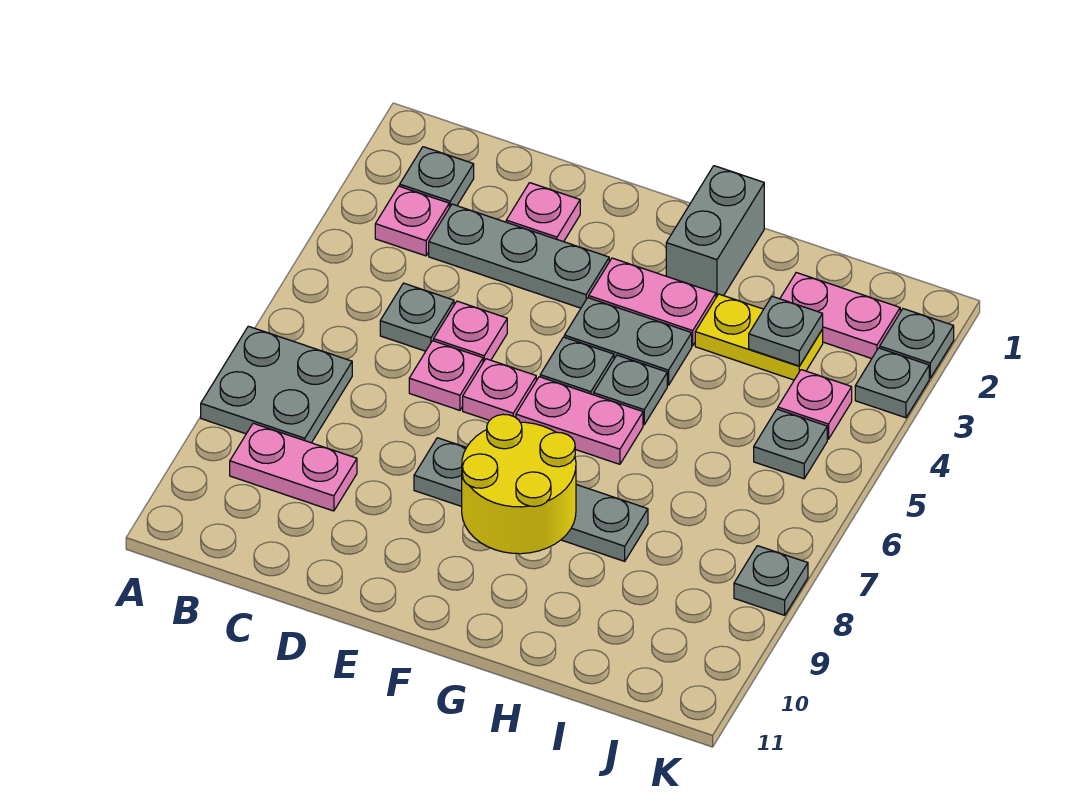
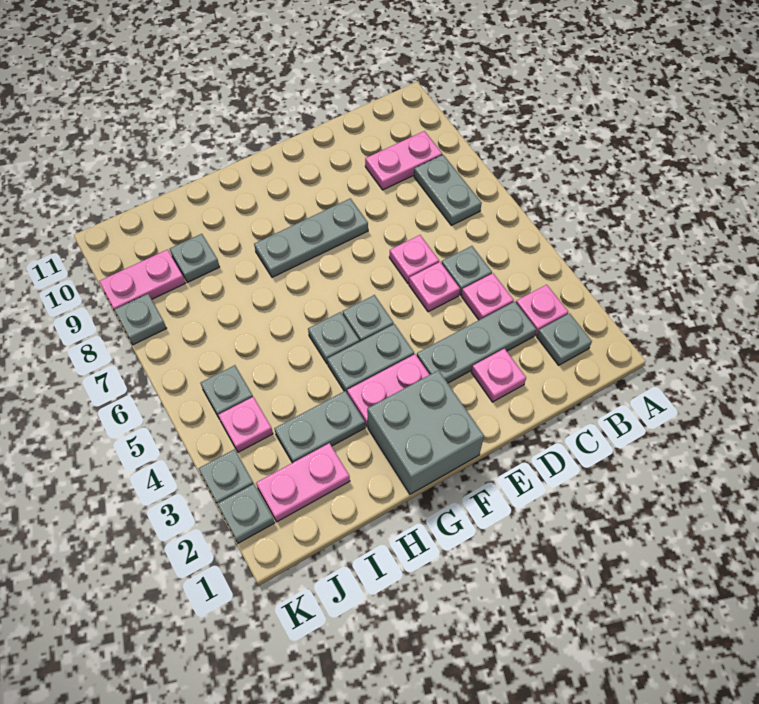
grey plate A7:B8 level 1 -> grey plate B7:B8 level 1
pink plate E6 level 1 -> pink plate C4 level 1
grey plate E8:H8 level 1 -> grey plate E8:G8 level 1
pink plate F6:G6 level 1 -> pink plate J9:K9 level 1
yellow round brick F8:G9 level 2 -> none
grey brick G1:G2 level 1 -> grey brick F1:G2 level 1
yellow plate H3:I3 level 1 -> grey plate H3:I3 level 1
grey plate I3 level 2 -> grey plate I9 level 1

